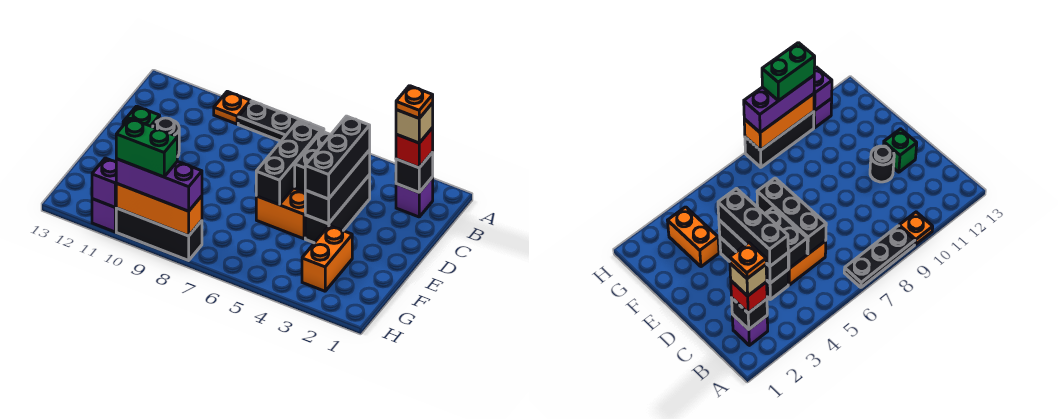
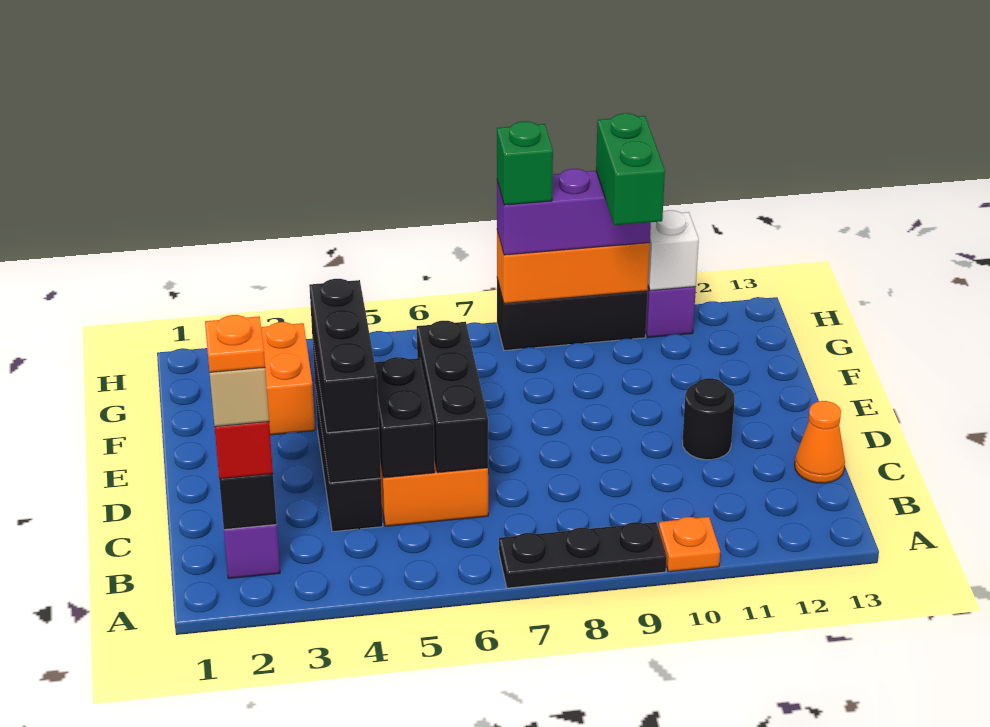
none -> orange cone C13 level 1
green brick D12 level 1 -> green brick H8 level 4
green brick H9:H10 level 4 -> green brick G10:H10 level 4
purple brick H11 level 2 -> white brick H11 level 2

